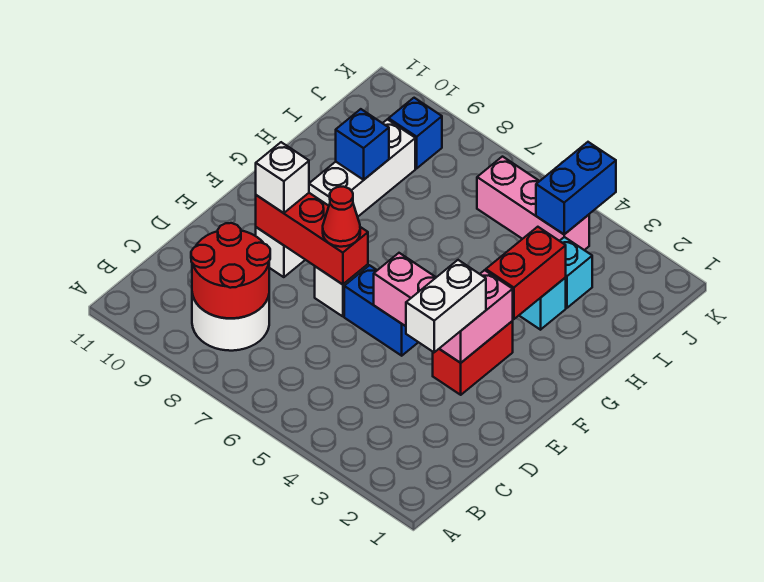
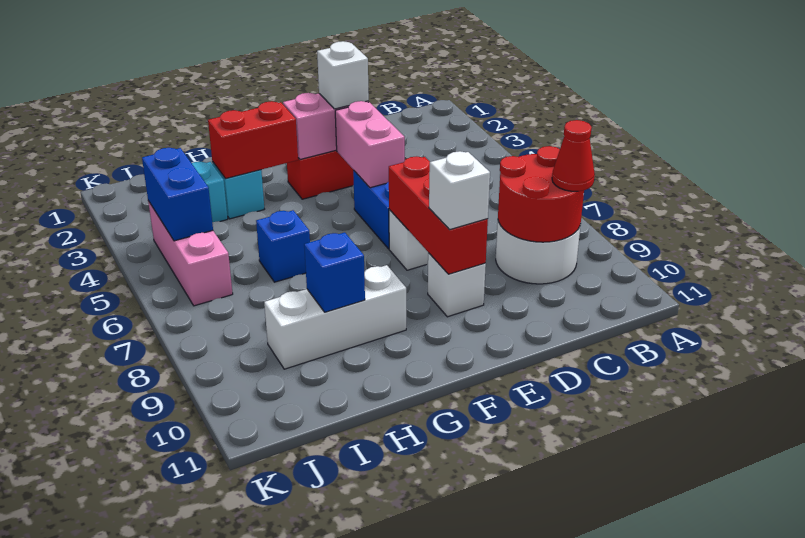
white brick D3:E3 level 3 -> white brick E3 level 3
red cone E7 level 3 -> red cone B9 level 3
blue brick J4:K4 level 2 -> blue brick J4:J5 level 2
blue brick J9 level 1 -> blue brick H6 level 1

